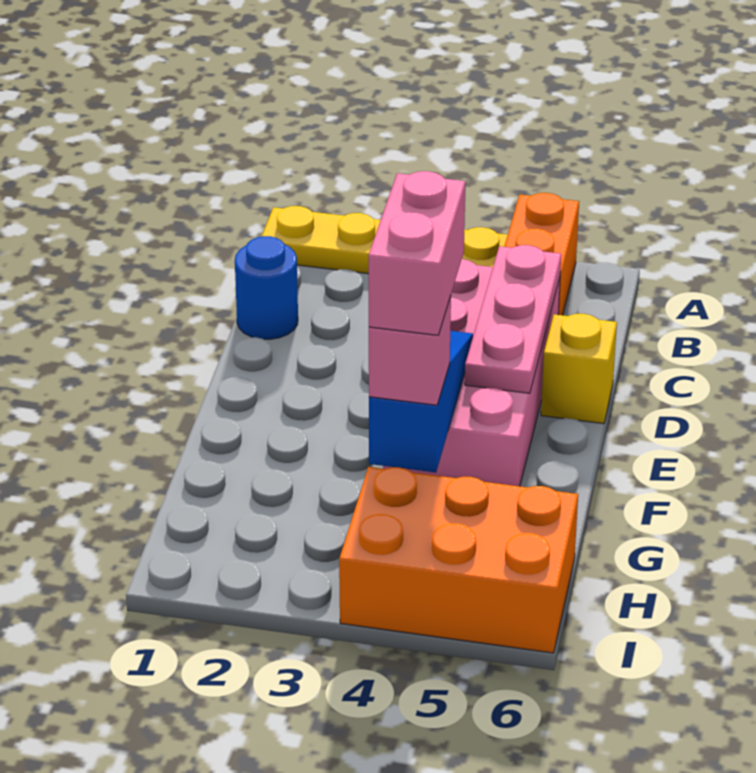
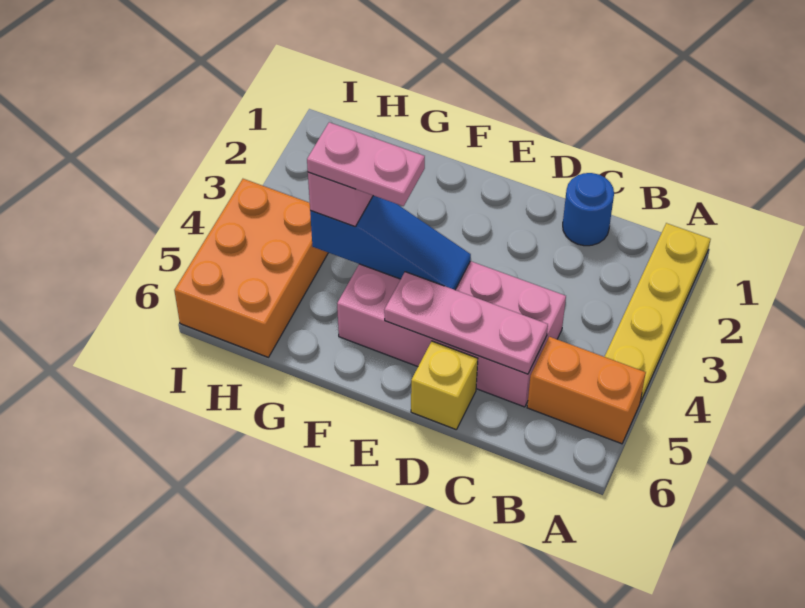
pink brick F4:G4 level 4 -> pink plate F4:G4 level 4

